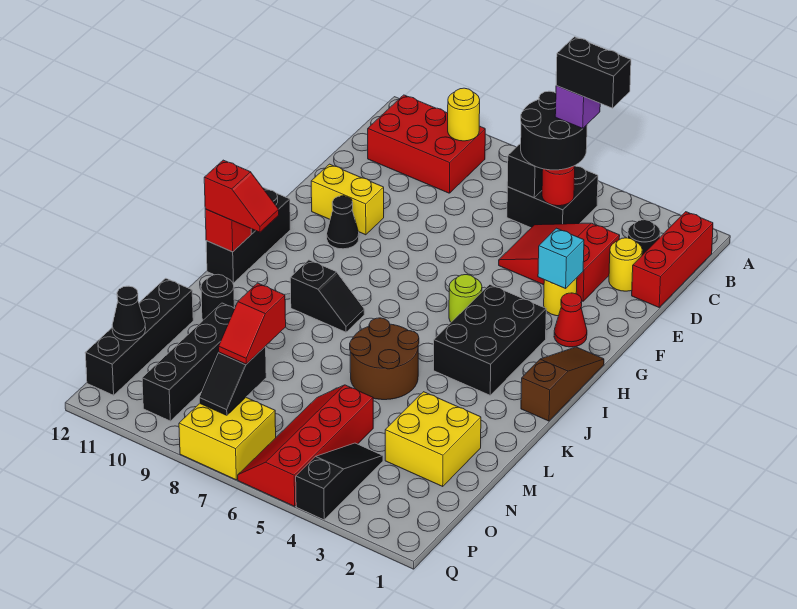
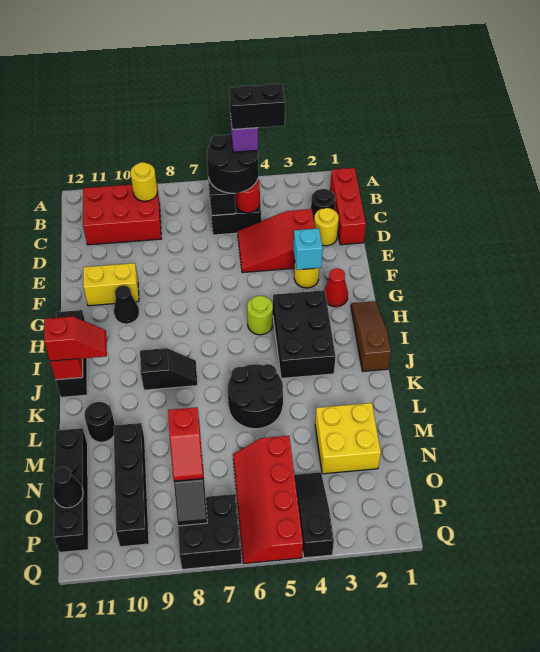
brown round brick K5:L6 level 1 -> black round brick K5:L6 level 1
yellow brick P7:Q8 level 1 -> black brick P7:Q8 level 1

